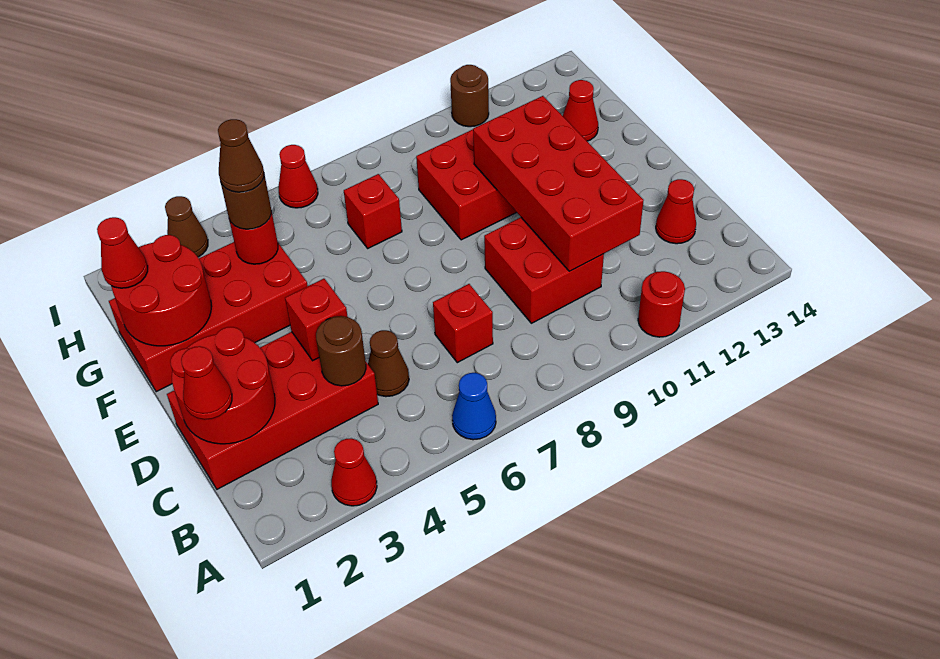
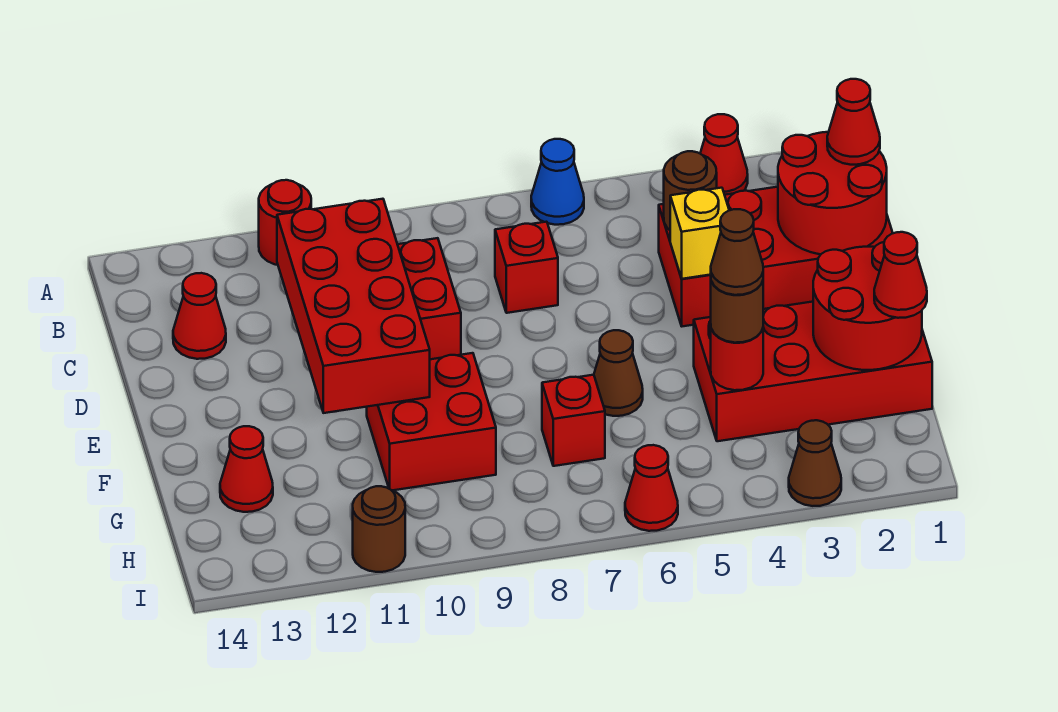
brown cone C5 level 1 -> brown cone F6 level 1
red brick D4 level 2 -> yellow brick D4 level 2

